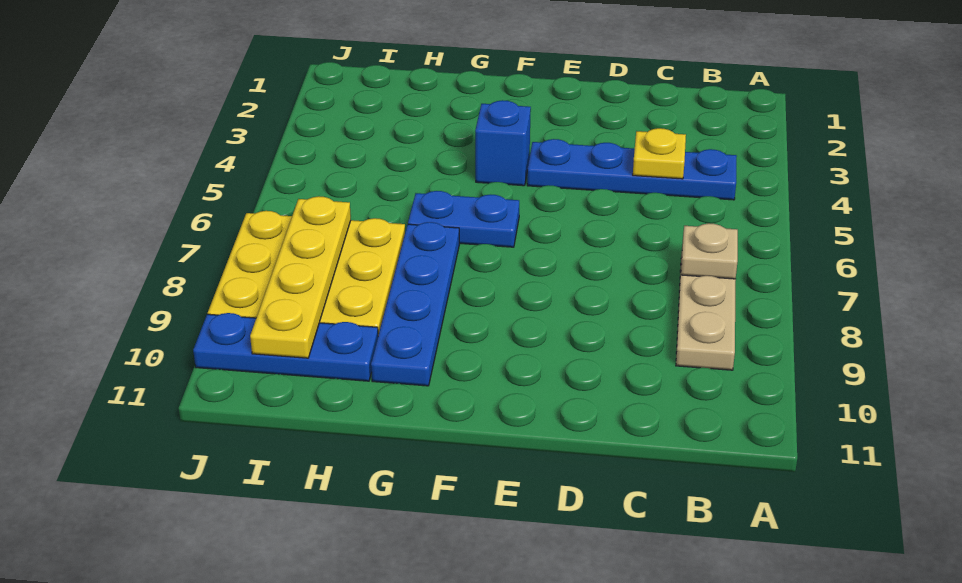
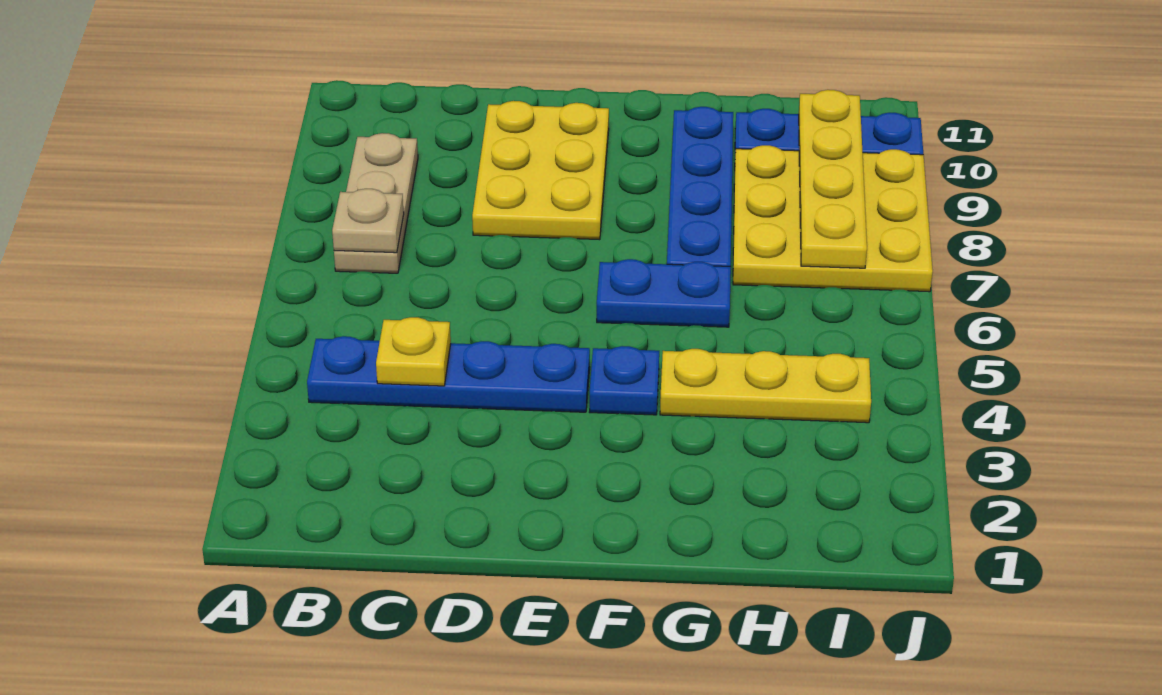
none -> yellow plate D8:E10 level 1
blue brick F4 level 1 -> blue plate F4 level 1
none -> yellow plate G4:I4 level 1

